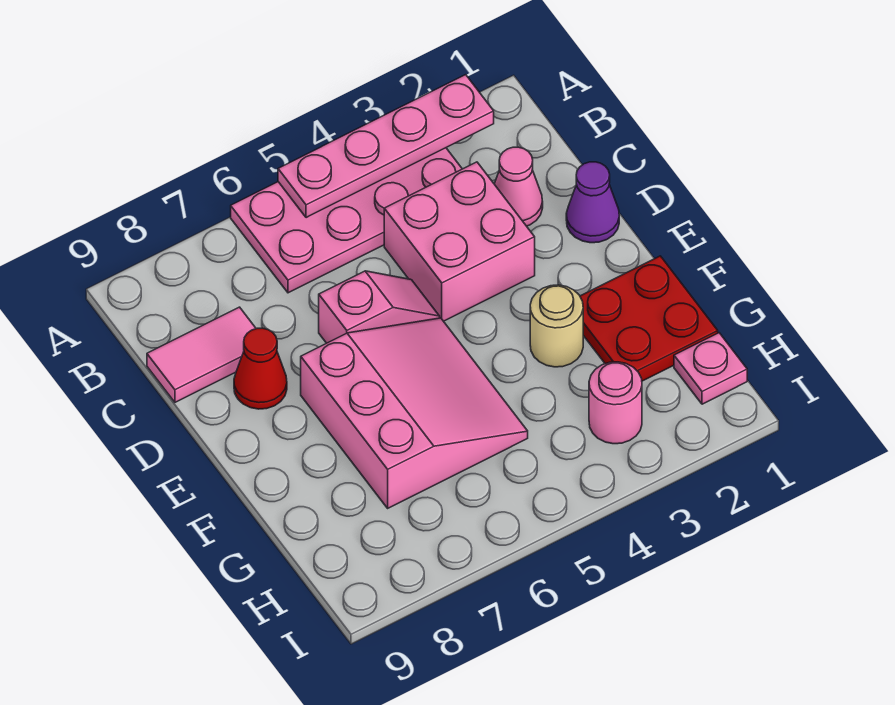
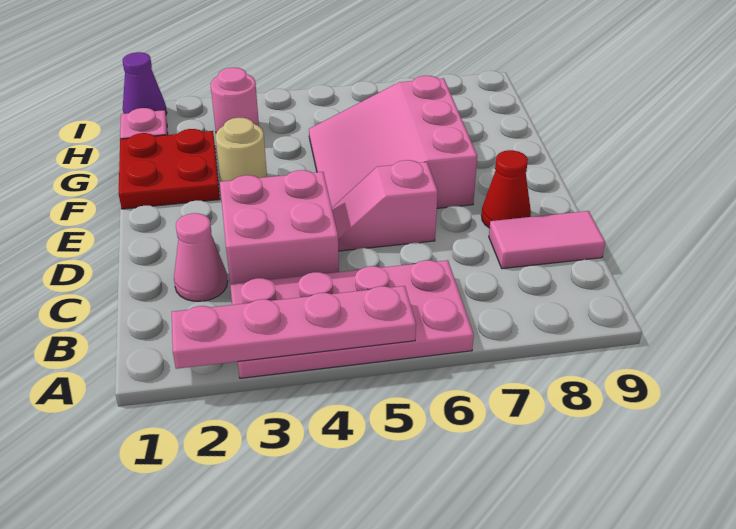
purple cone D1 level 1 -> purple cone I1 level 1

